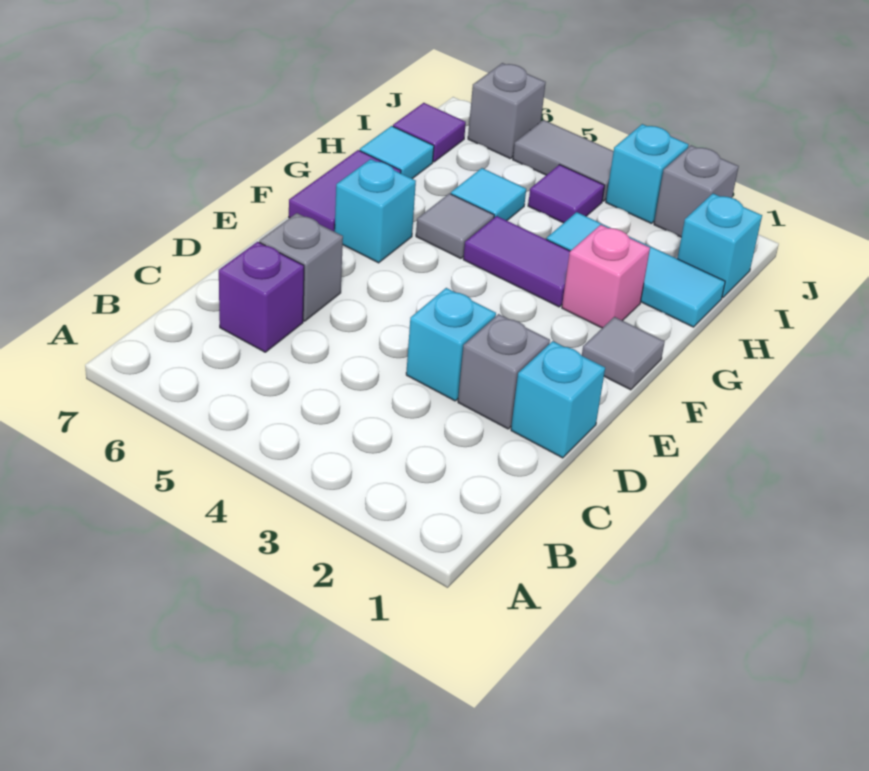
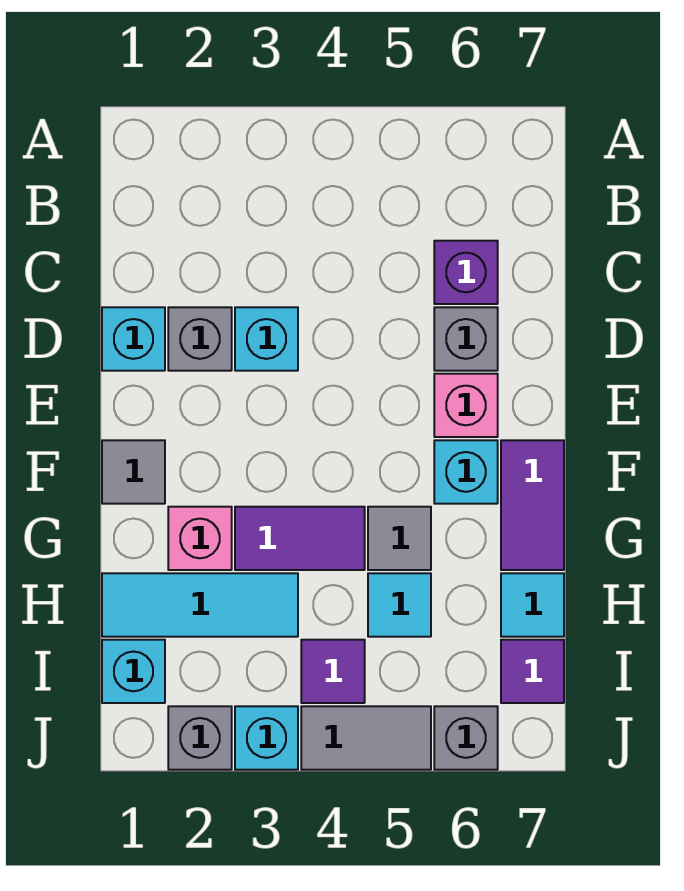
none -> pink brick E6 level 1

